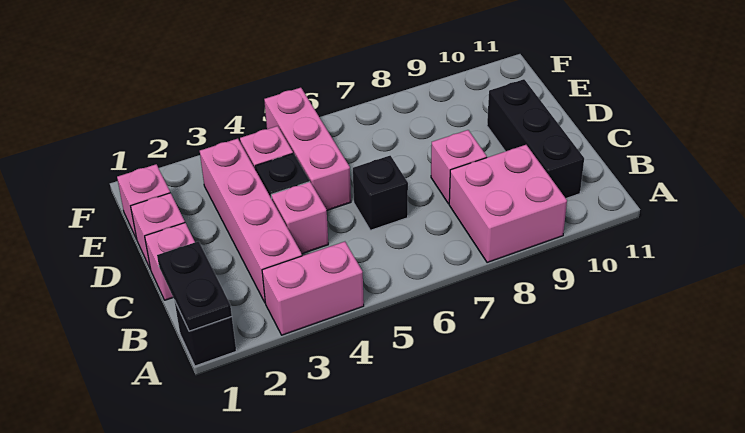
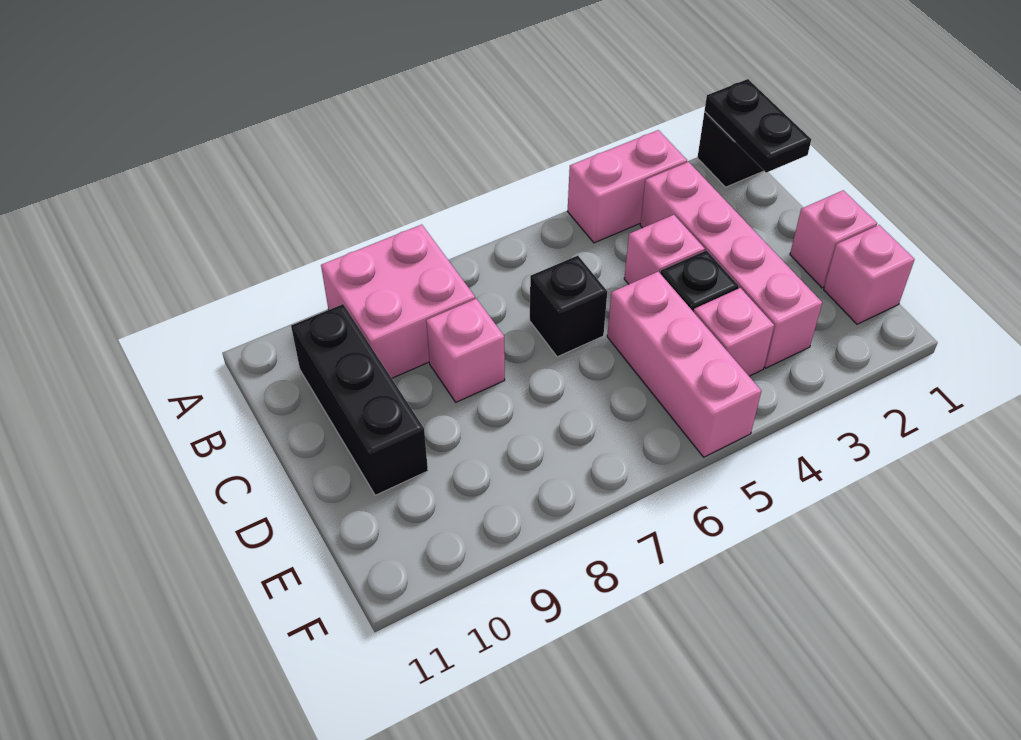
pink brick C1 level 1 -> none

